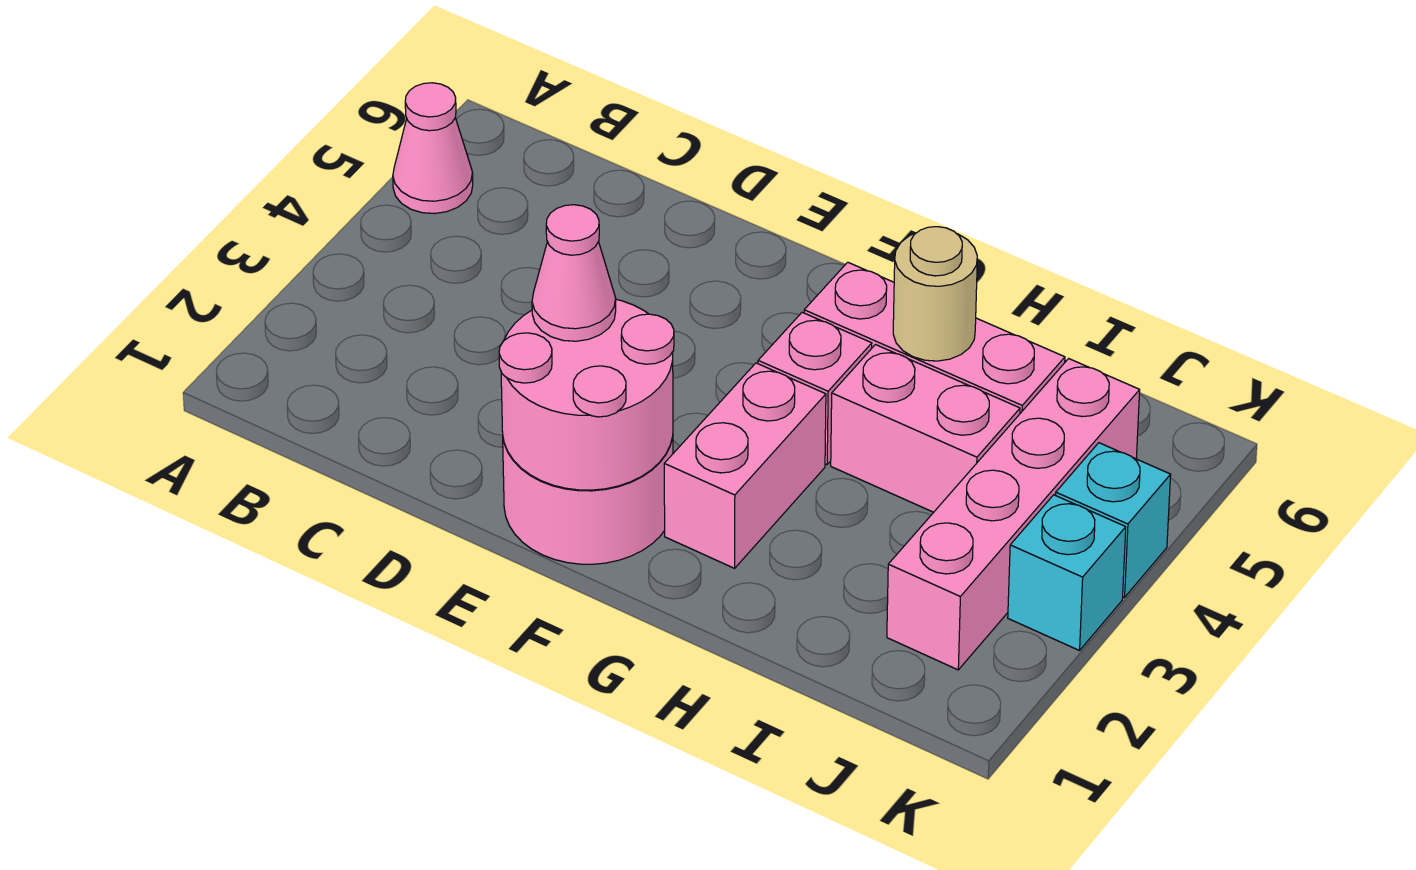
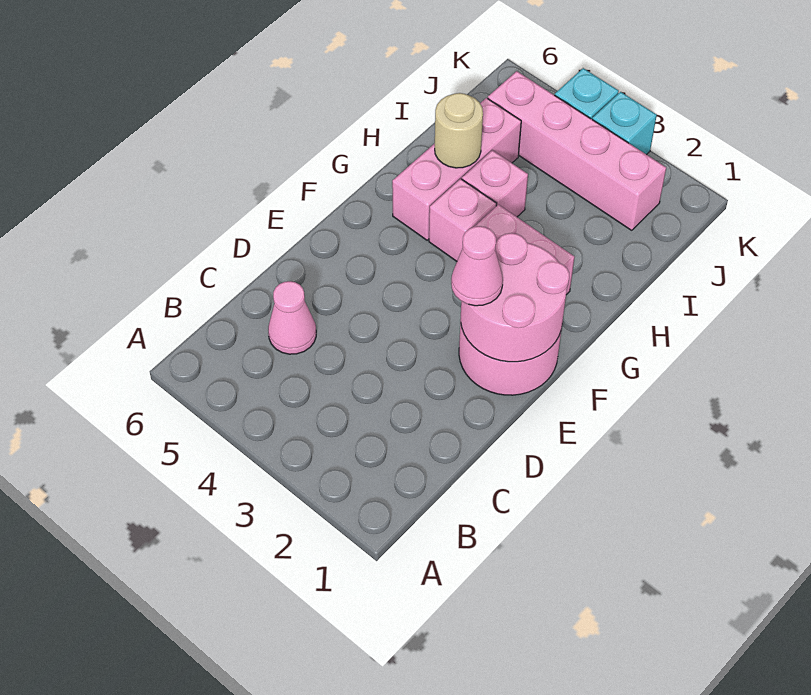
pink cone A5 level 1 -> pink cone C5 level 1
pink brick H4:I4 level 1 -> pink brick H4 level 1

